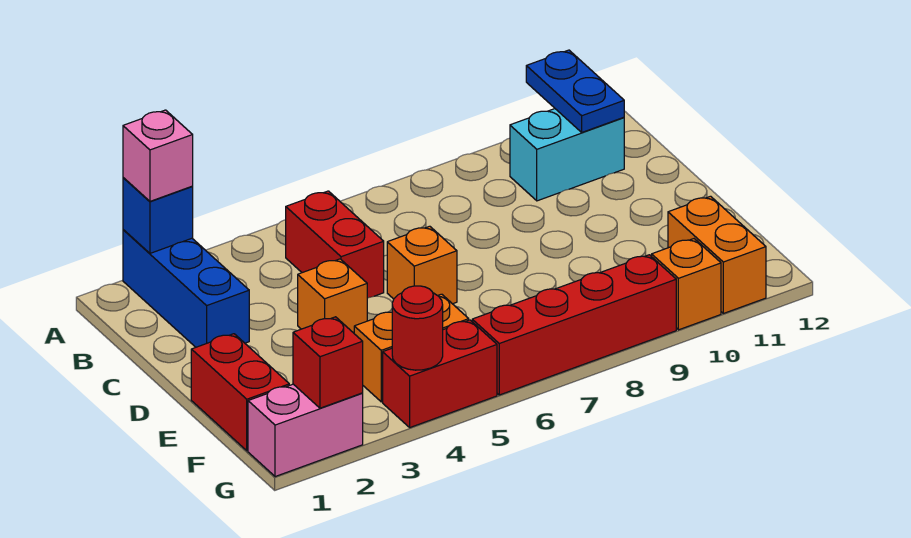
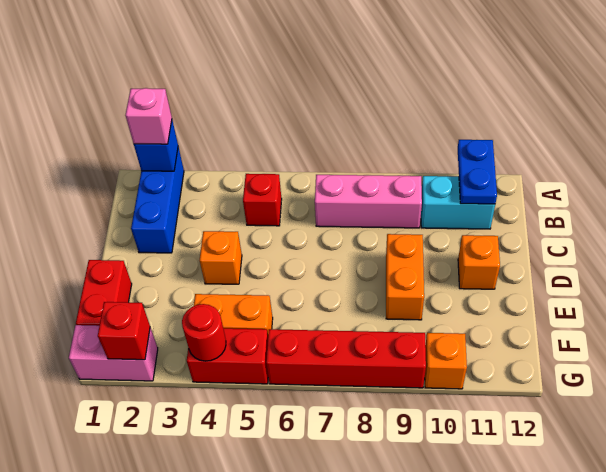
red brick B5:C5 level 1 -> red brick B5 level 1
none -> pink brick B7:B9 level 1
orange brick D6 level 1 -> orange brick D11 level 1
orange brick F11:G11 level 1 -> orange brick D9:E9 level 1

